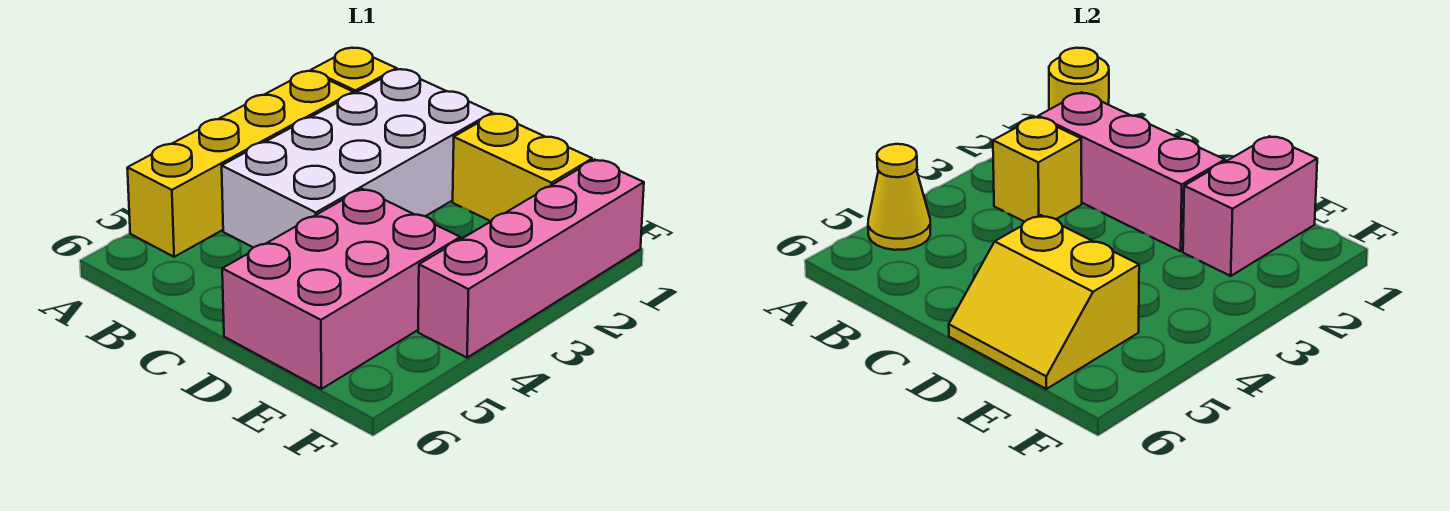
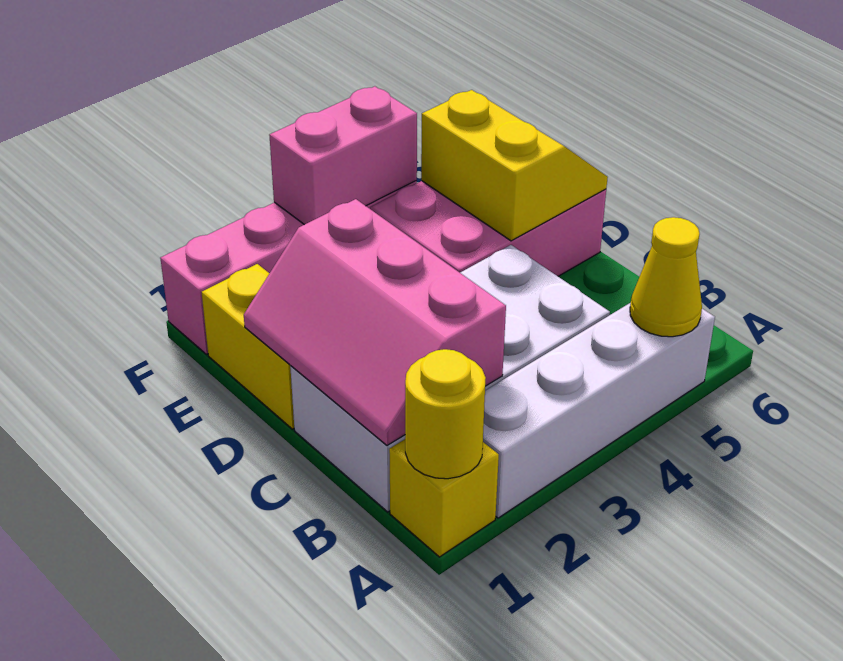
yellow brick A2:A5 level 1 -> white brick A2:A5 level 1
yellow brick B3 level 2 -> none
pink brick E1:E2 level 2 -> pink brick F3:F4 level 2

